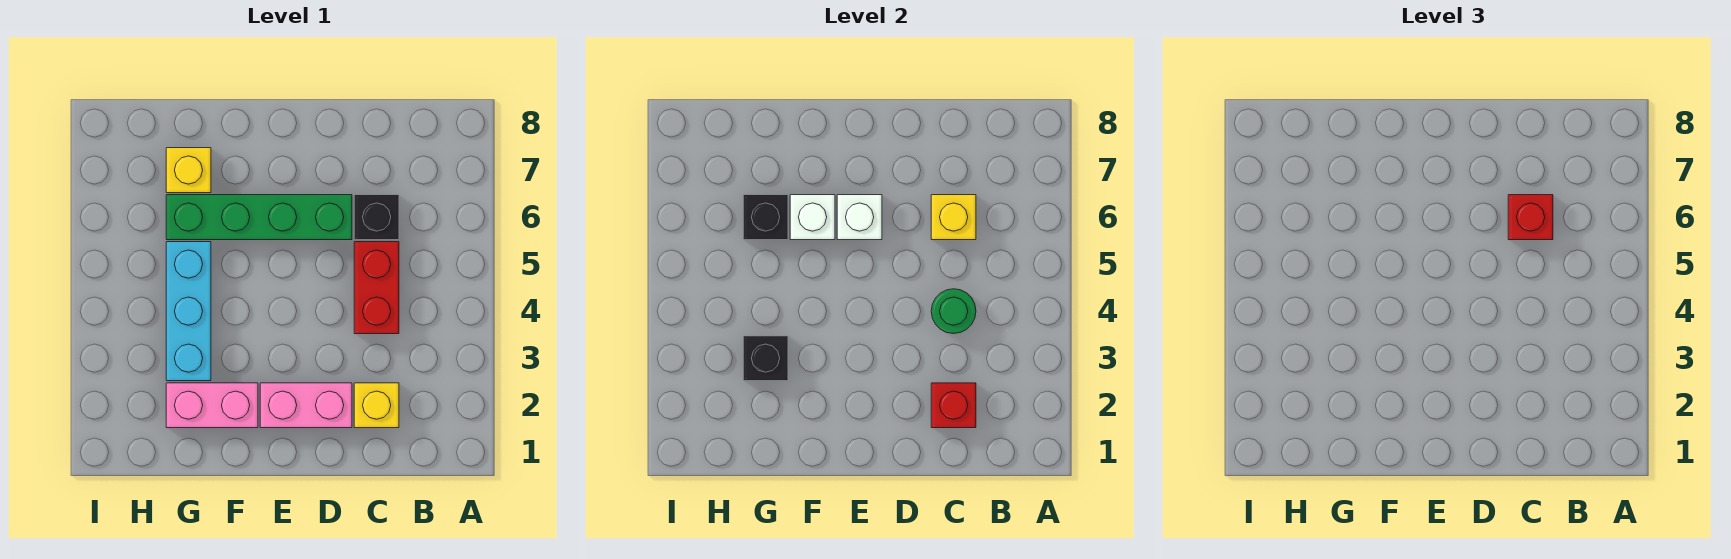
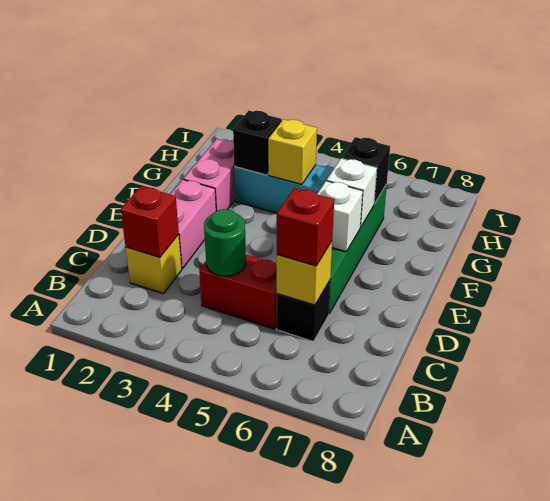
yellow brick G7 level 1 -> yellow brick G4 level 2

